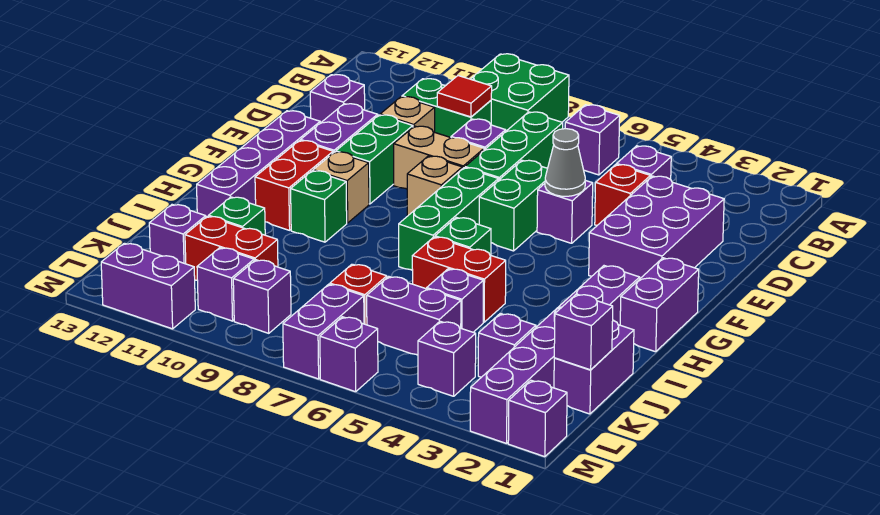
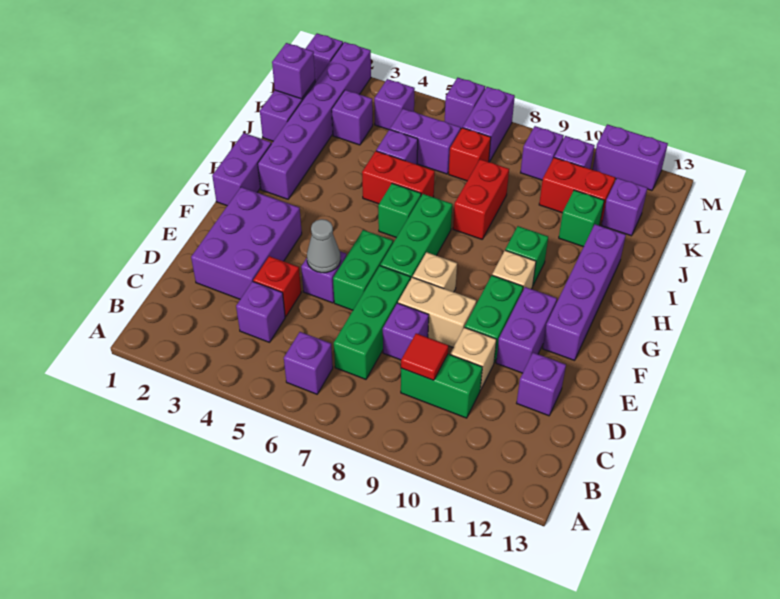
green brick A8:B9 level 1 -> none
red brick G11:H11 level 1 -> red brick I8:J8 level 1

